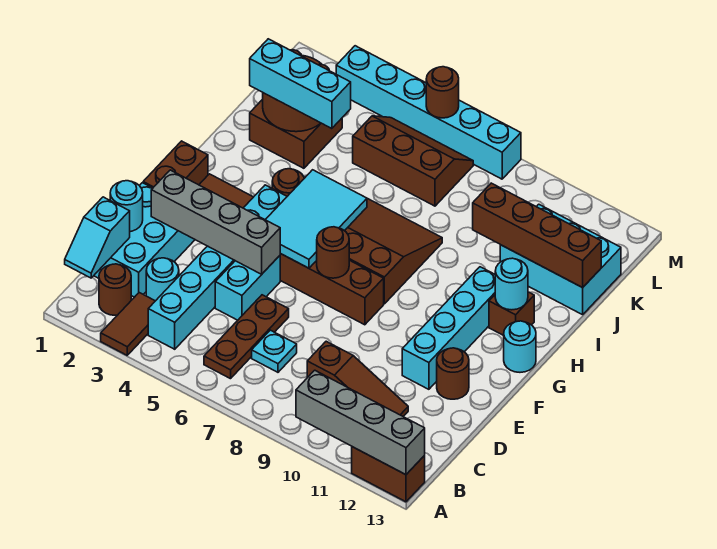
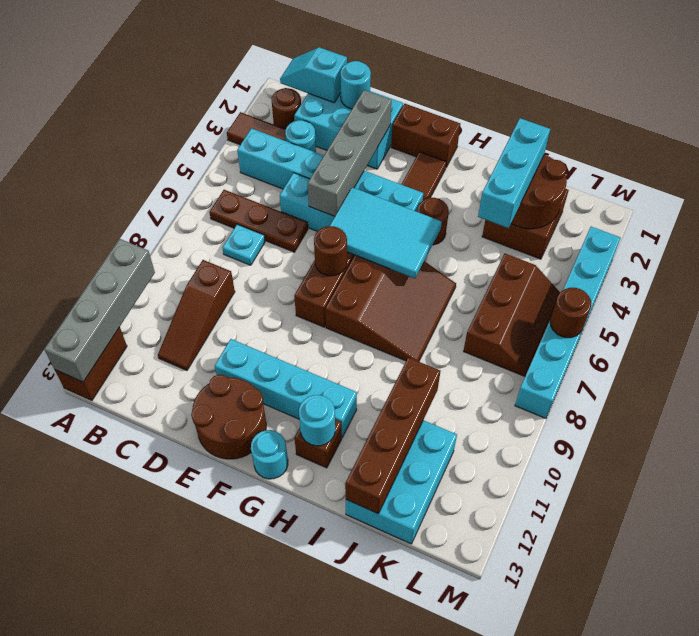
brown round brick E12 level 1 -> brown round brick E12:F13 level 1

